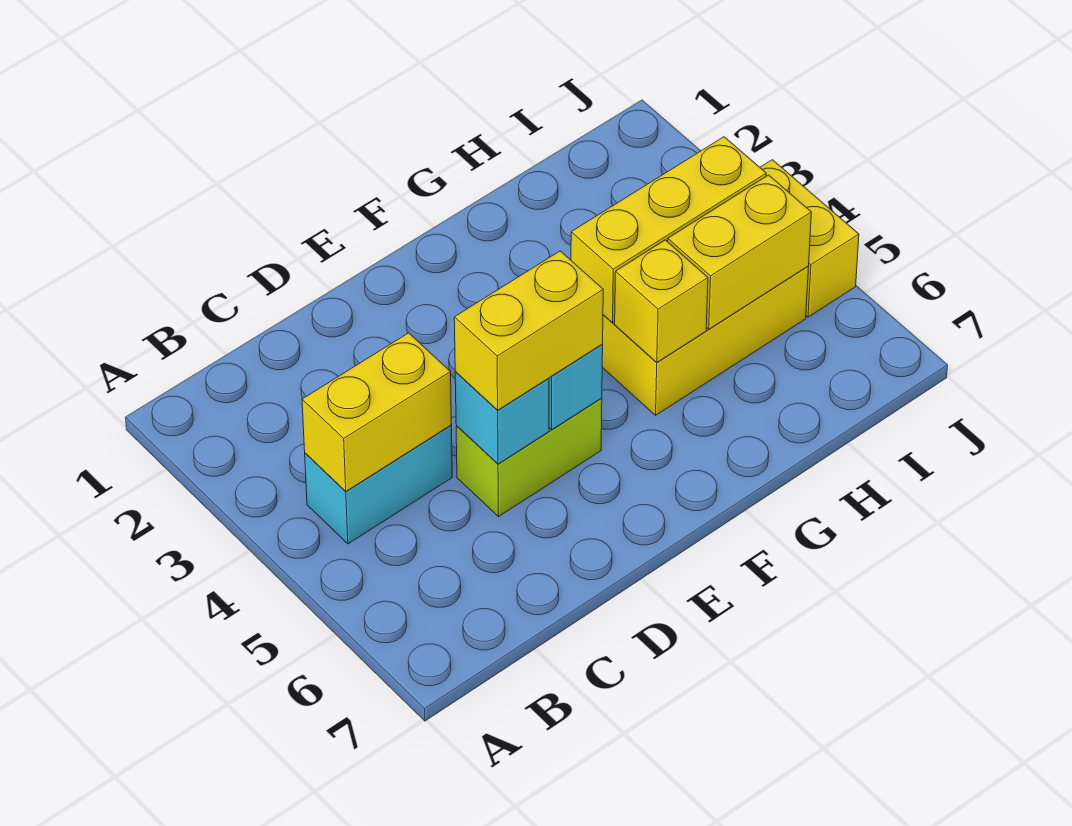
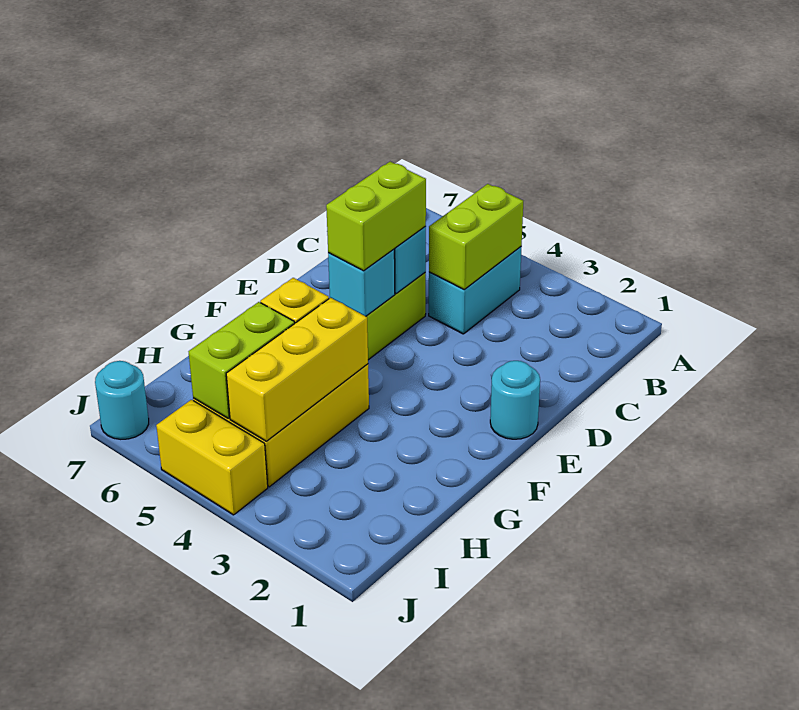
yellow brick B4:C4 level 2 -> lime brick B4:C4 level 2
yellow brick D5:E5 level 3 -> lime brick D5:E5 level 3
none -> cyan round brick E1 level 1
yellow brick H5:I5 level 2 -> lime brick H5:I5 level 2
none -> cyan round brick J7 level 1

